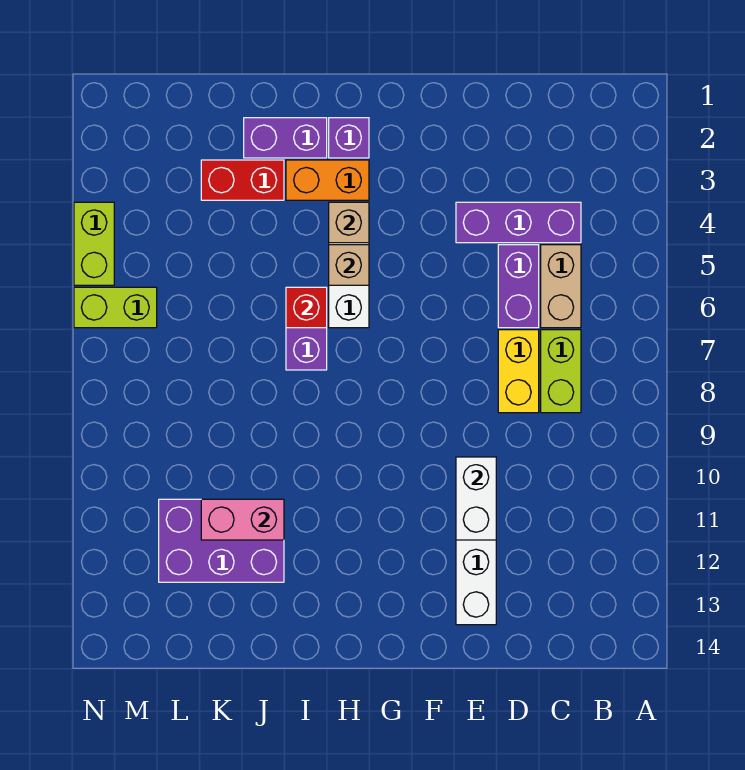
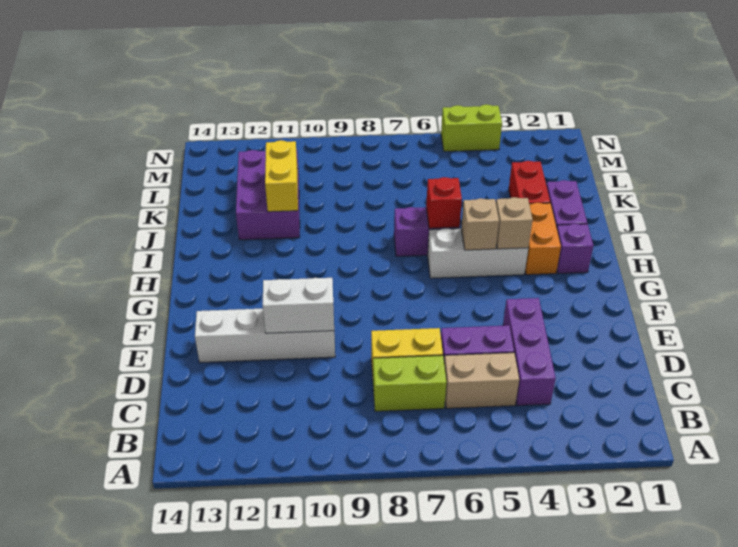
pink brick J11:K11 level 2 -> yellow brick J11:K11 level 2
lime brick M6:N6 level 1 -> none

